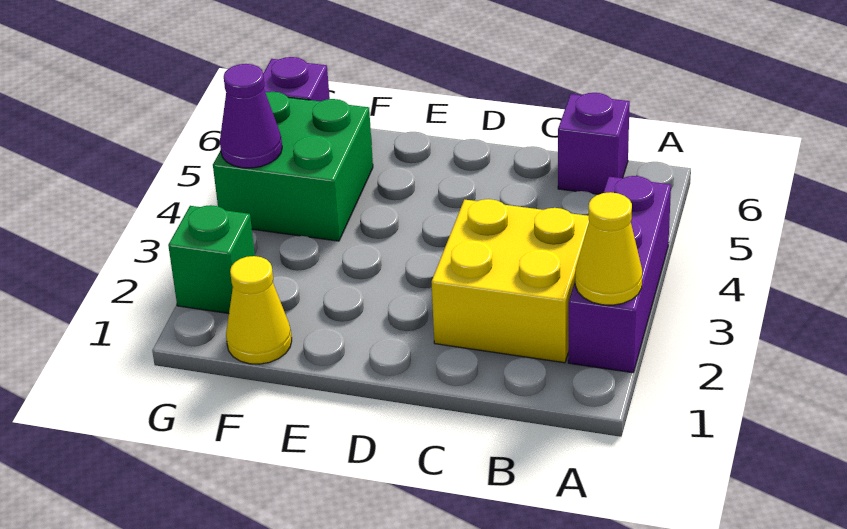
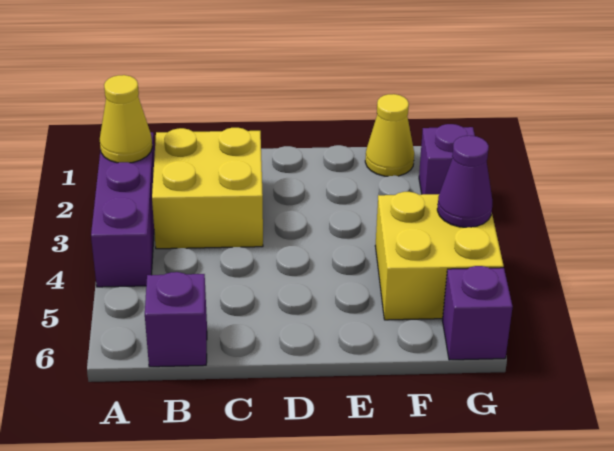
green brick F4:G5 level 1 -> yellow brick F4:G5 level 1
green brick G2 level 1 -> purple brick G2 level 1

